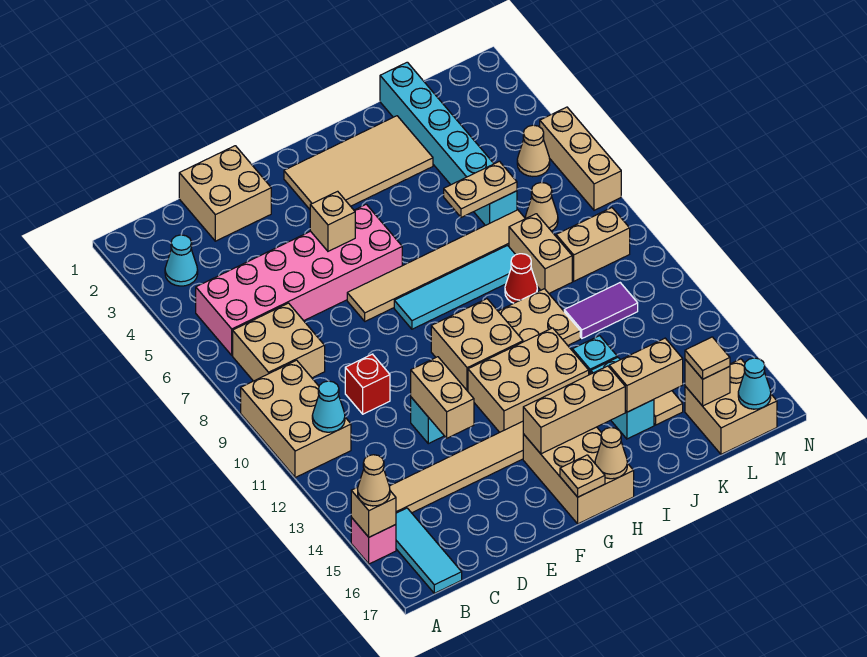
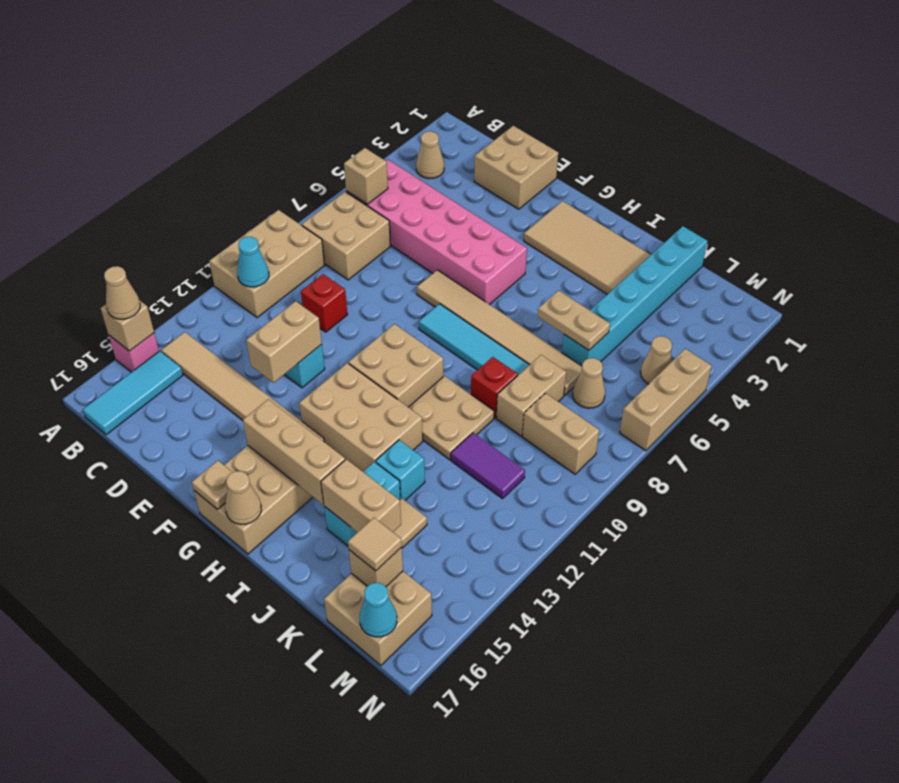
cyan cone B3 level 1 -> tan cone B3 level 1
tan brick F5 level 2 -> tan brick B6 level 2
red cone J9 level 1 -> red brick J9 level 1

